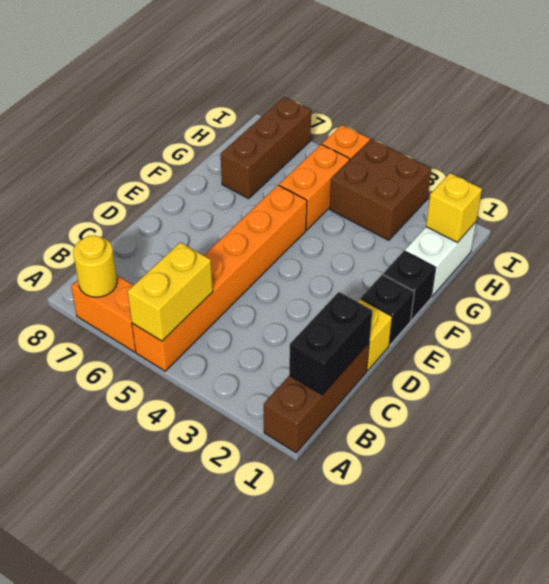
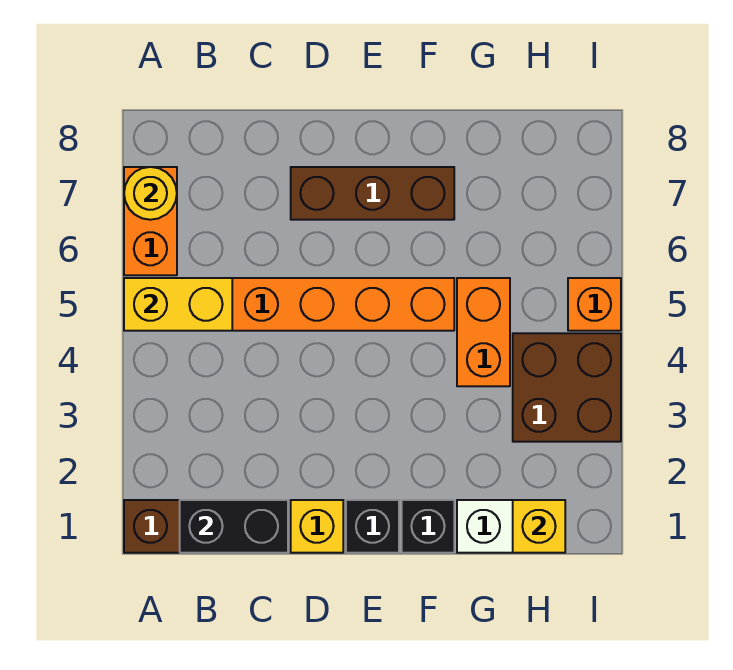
orange brick G5:H5 level 1 -> orange brick G4:G5 level 1
brown brick G7:I7 level 1 -> brown brick D7:F7 level 1

